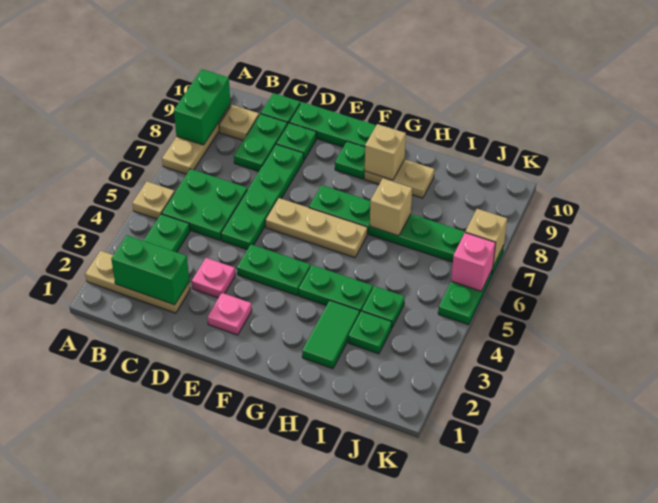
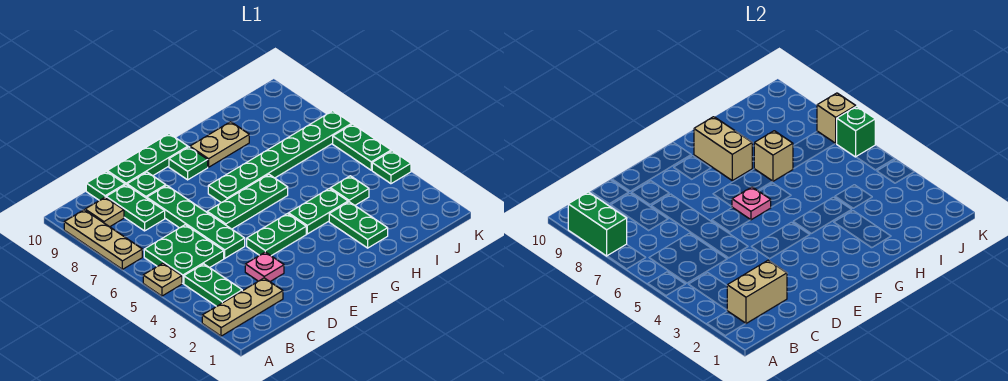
green brick B2:C2 level 2 -> tan brick B2:C2 level 2
pink plate E2 level 1 -> pink plate F6 level 2
tan plate E6:G6 level 1 -> green plate E6:G6 level 1
tan brick G9 level 2 -> tan brick G8:G9 level 2
green tile H2:H3 level 1 -> green plate H2:H3 level 1
green plate I3 level 1 -> green plate K4 level 1
pink brick K6 level 2 -> green brick K6 level 2

